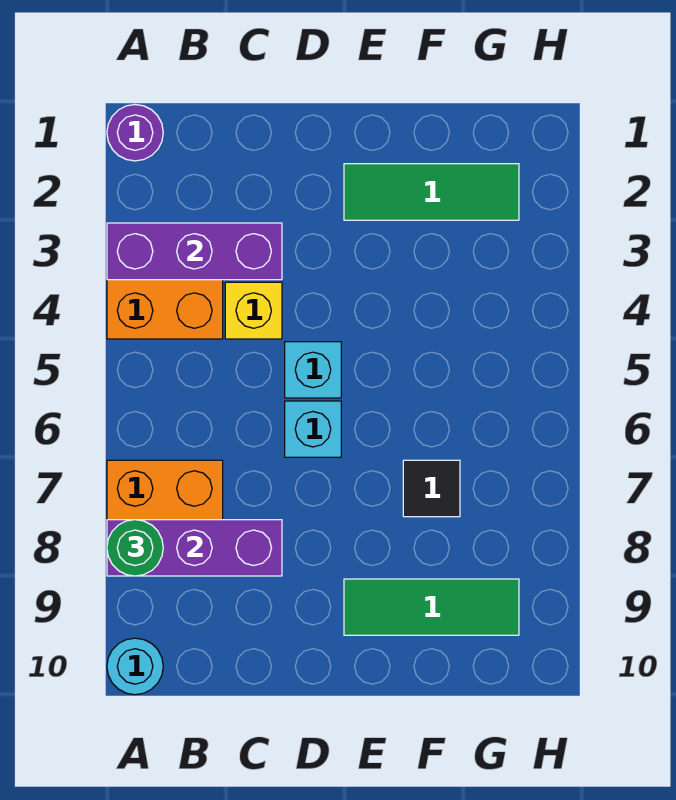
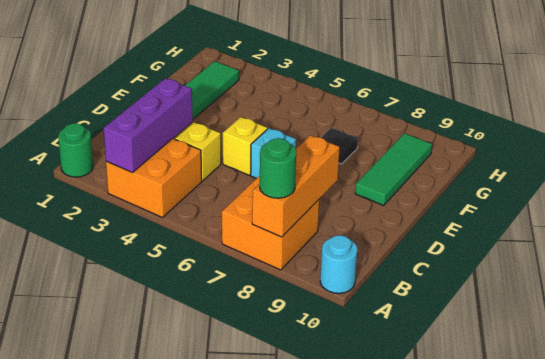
purple round brick A1 level 1 -> green round brick A1 level 1
purple brick A8:C8 level 2 -> orange brick A8:C8 level 2
cyan brick D5 level 1 -> yellow brick D5 level 1

